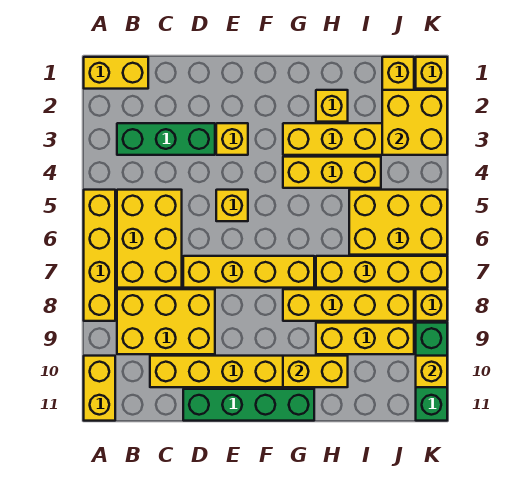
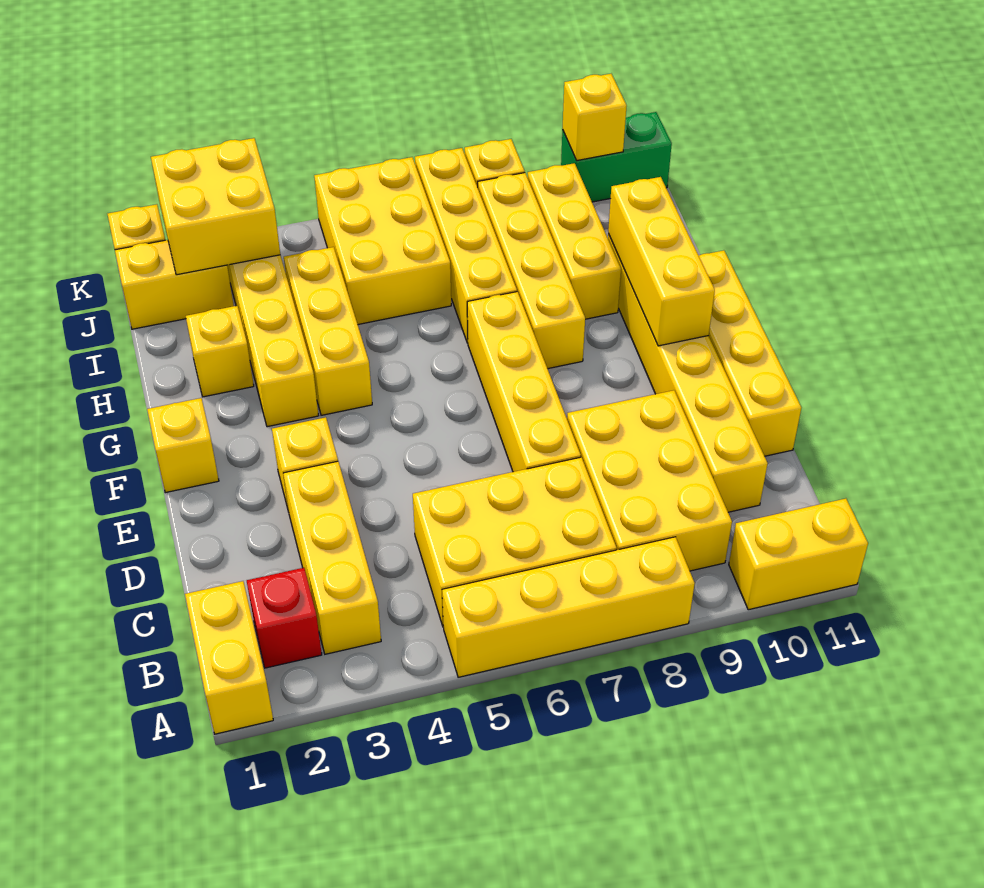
none -> red brick B2 level 1
green brick B3:D3 level 1 -> yellow brick B3:D3 level 1
green brick D11:G11 level 1 -> yellow brick D11:G11 level 1
yellow brick E5 level 1 -> yellow brick F1 level 1
yellow brick G10:H10 level 2 -> yellow brick F10:H10 level 2
green brick K9:K11 level 1 -> green brick K10:K11 level 1

